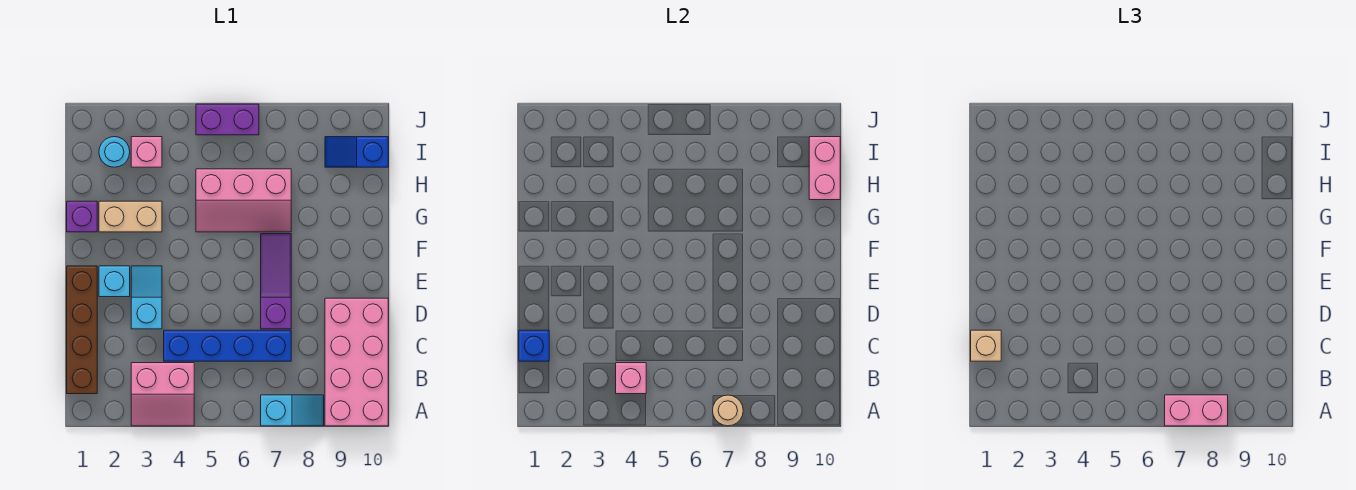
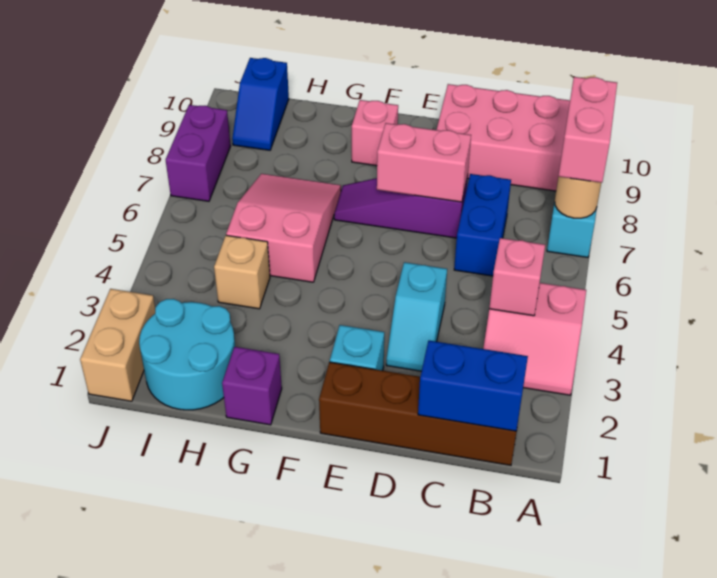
pink slope A3:B4 level 1 top B -> pink slope A3:B4 level 1 top 4
blue brick C1 level 2 -> blue brick B1:C1 level 2
tan brick C1 level 3 -> tan brick H4 level 1
blue brick C4:C7 level 1 -> blue brick C6:C7 level 1
cyan slope D3:E3 level 1 top D -> cyan slope D3:D4 level 1 top 4
tan brick G2:G3 level 1 -> tan brick J1:J2 level 1
pink slope G5:H7 level 1 top H -> pink slope G5:H7 level 1 top 5
pink brick H10:I10 level 2 -> pink brick D7:E7 level 2
cyan round brick I2 level 1 -> cyan round brick H1:I2 level 1
pink brick I3 level 1 -> pink brick F9 level 1
purple brick J5:J6 level 1 -> purple brick J7:J8 level 1

